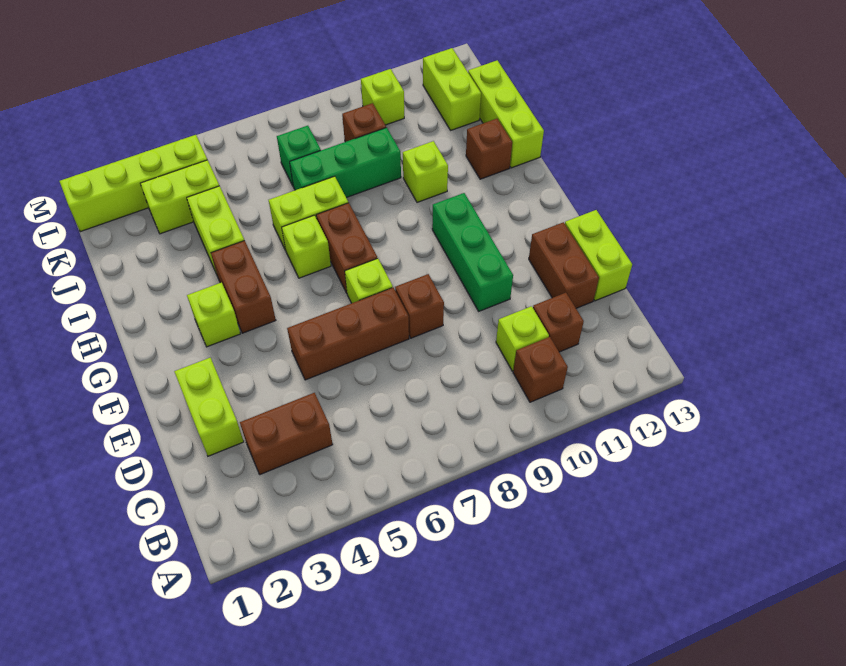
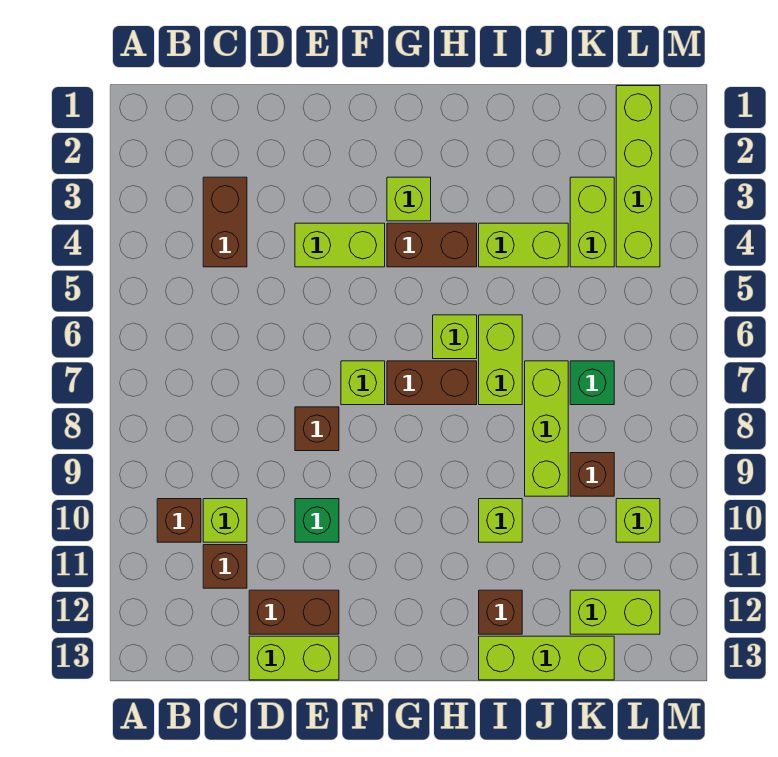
lime brick D2:E2 level 1 -> lime brick E4:F4 level 1
brown brick E5:E7 level 1 -> none
green brick E10:G10 level 1 -> green brick E10 level 1
green brick J7:J9 level 1 -> lime brick J7:J9 level 1

